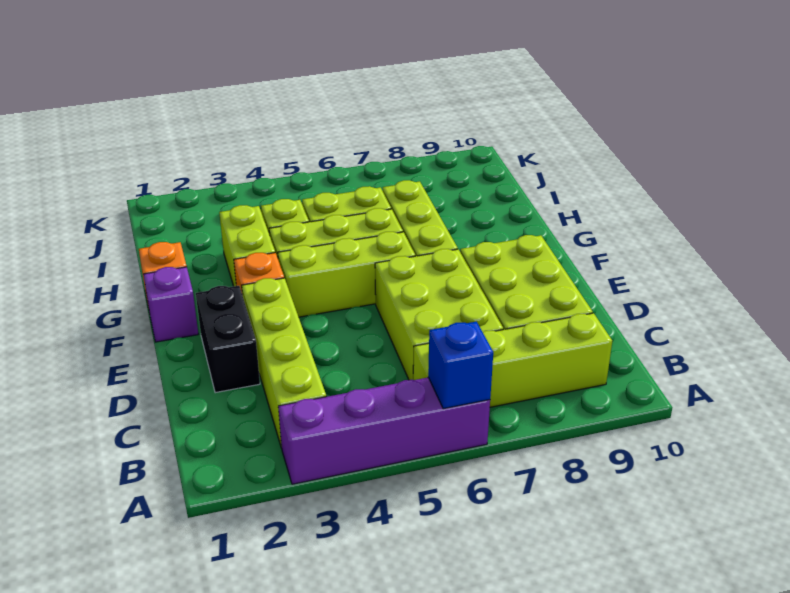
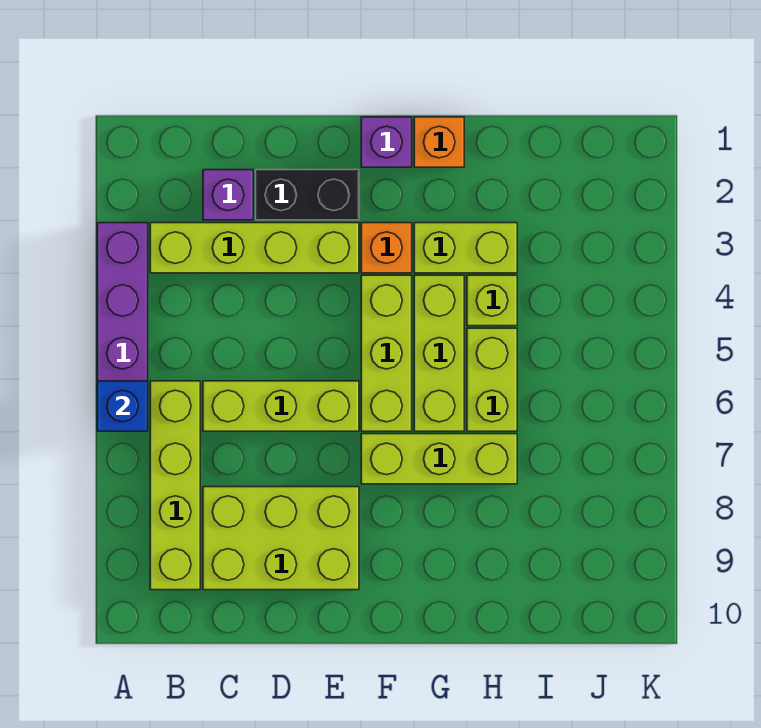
none -> purple brick C2 level 1
lime brick C6:E7 level 1 -> lime brick C6:E6 level 1

